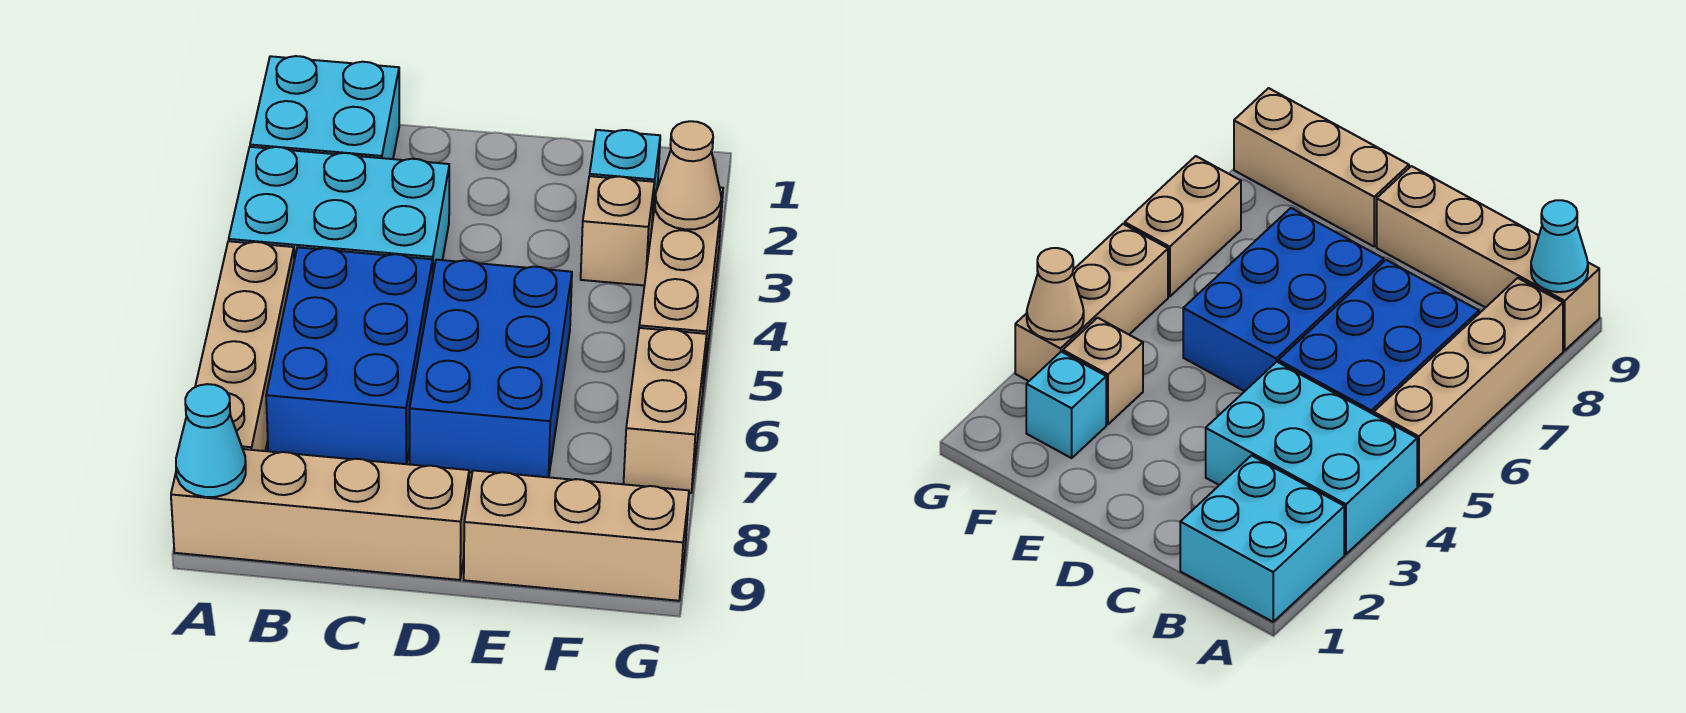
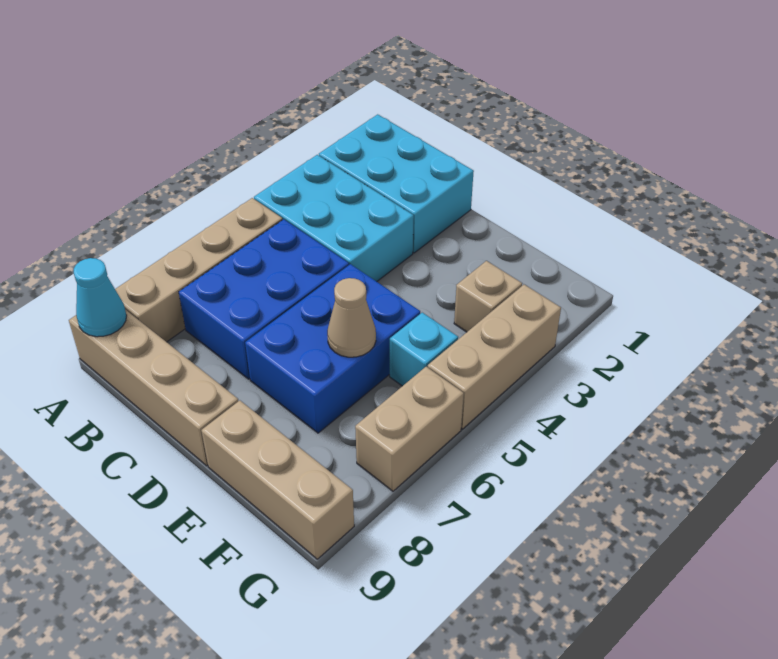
cyan brick A1:B2 level 1 -> cyan brick A1:C2 level 1
cyan brick F2 level 1 -> cyan brick F5 level 1
tan cone G3 level 2 -> tan cone E6 level 2

